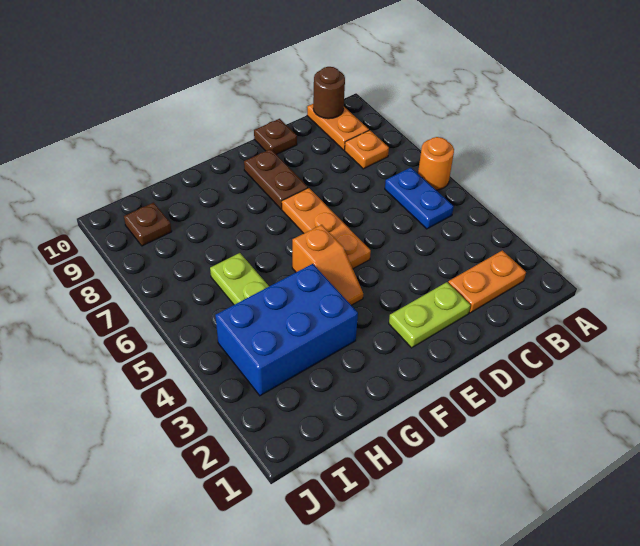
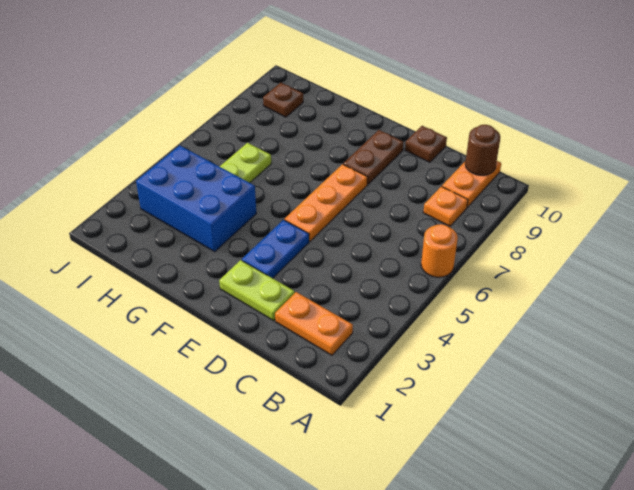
blue plate B5:B6 level 1 -> blue plate E3:E4 level 1
orange slope F4:F5 level 1 top 5 -> none

